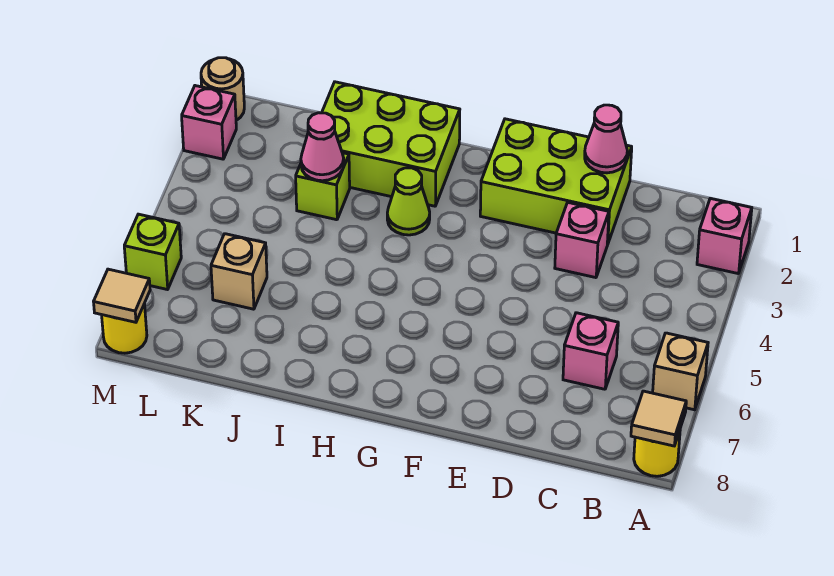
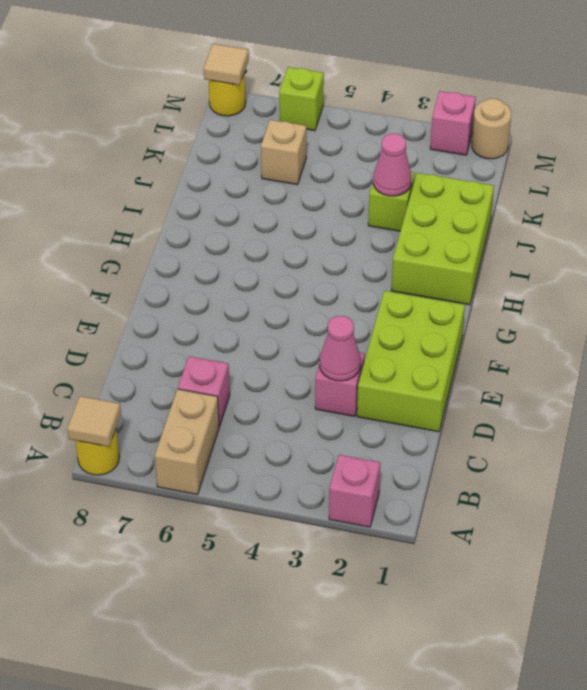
tan brick A6 level 1 -> tan brick A6:B6 level 1
pink cone D1 level 2 -> pink cone D3 level 2
lime cone H3 level 1 -> none

